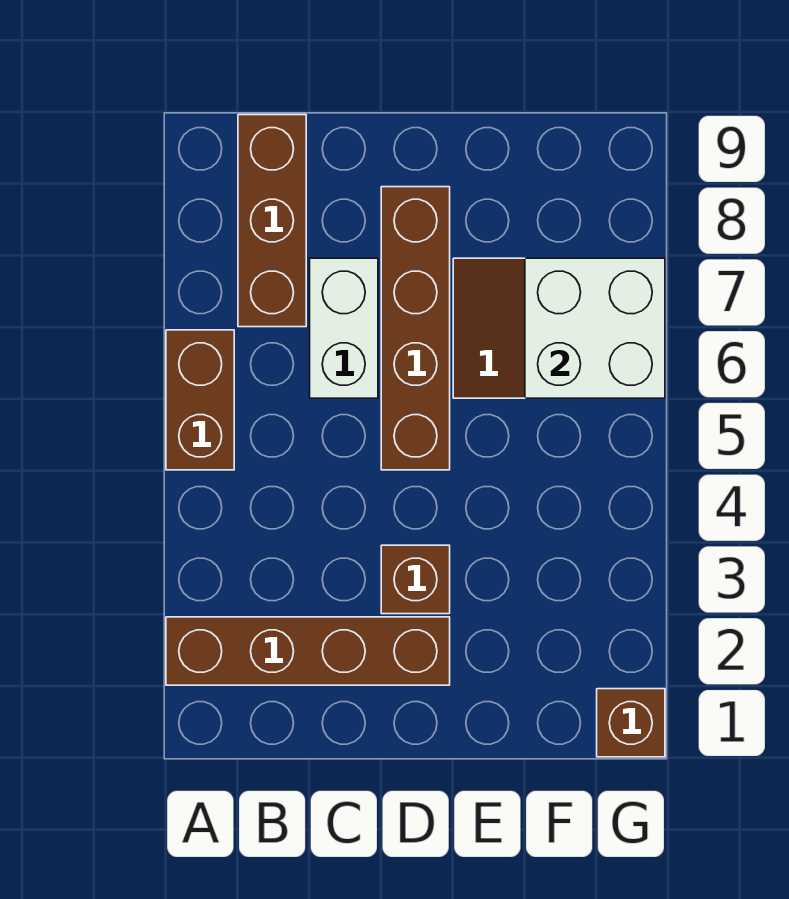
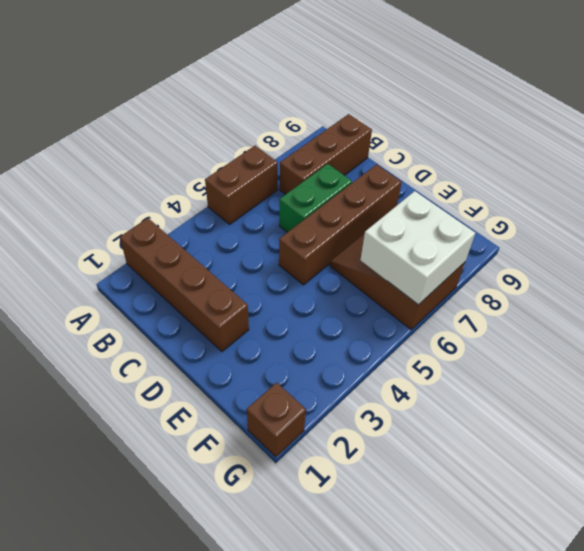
white brick C6:C7 level 1 -> green brick C6:C7 level 1
brown brick D3 level 1 -> none

